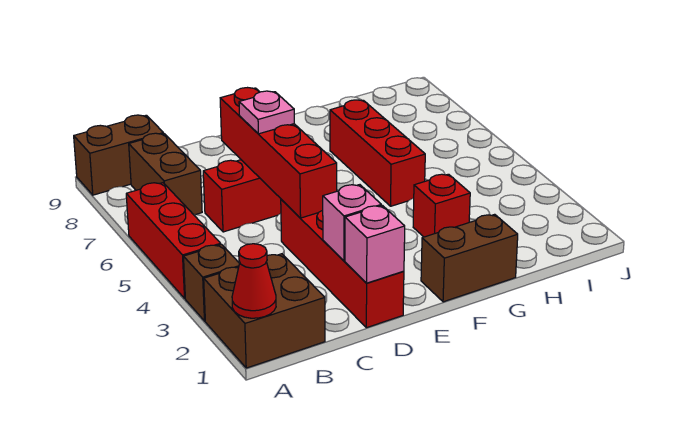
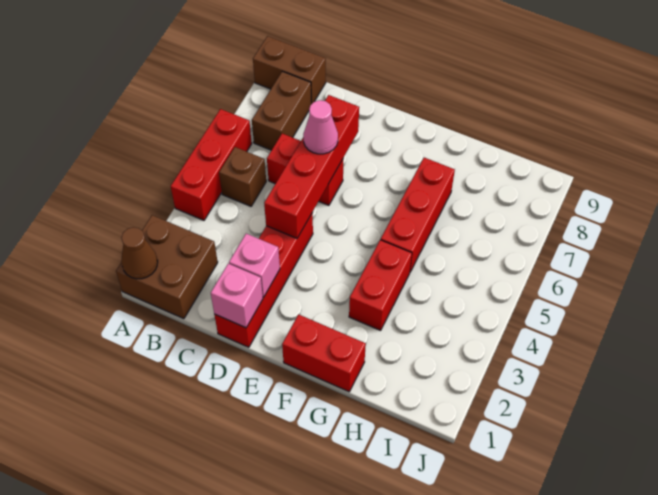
red cone A1 level 2 -> brown cone A1 level 2
brown brick A3 level 1 -> brown brick B5 level 1
pink plate D6 level 3 -> pink cone D6 level 3
brown brick F1:G1 level 1 -> red brick F1:G1 level 1
red brick G3 level 1 -> red brick G3:G4 level 1

